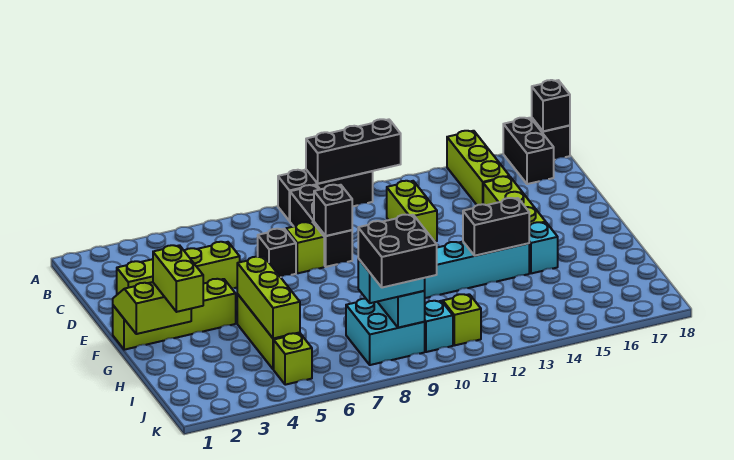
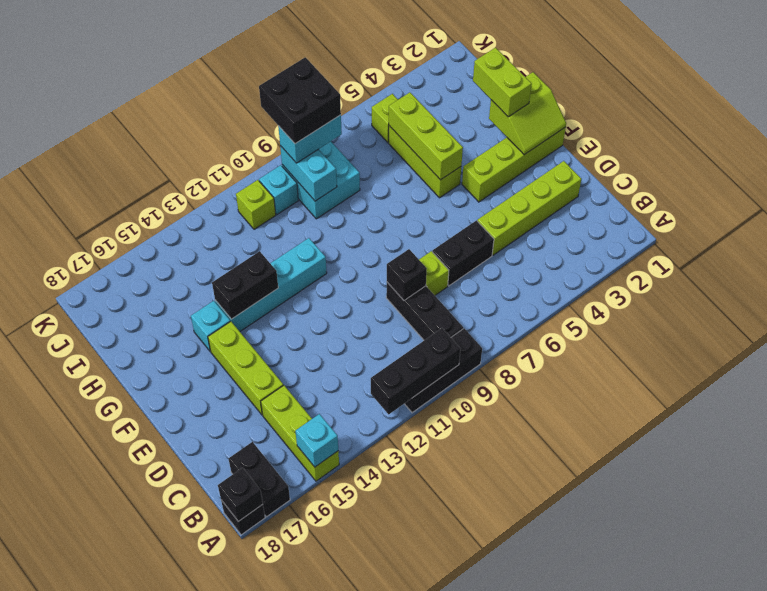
none -> cyan brick A15 level 2
lime brick C12:D12 level 1 -> none
black brick D7 level 1 -> black brick D6:D7 level 1

